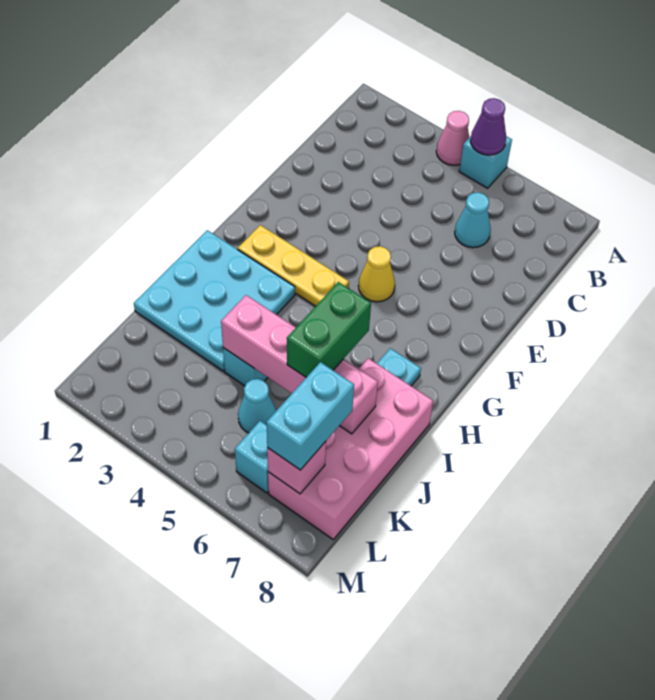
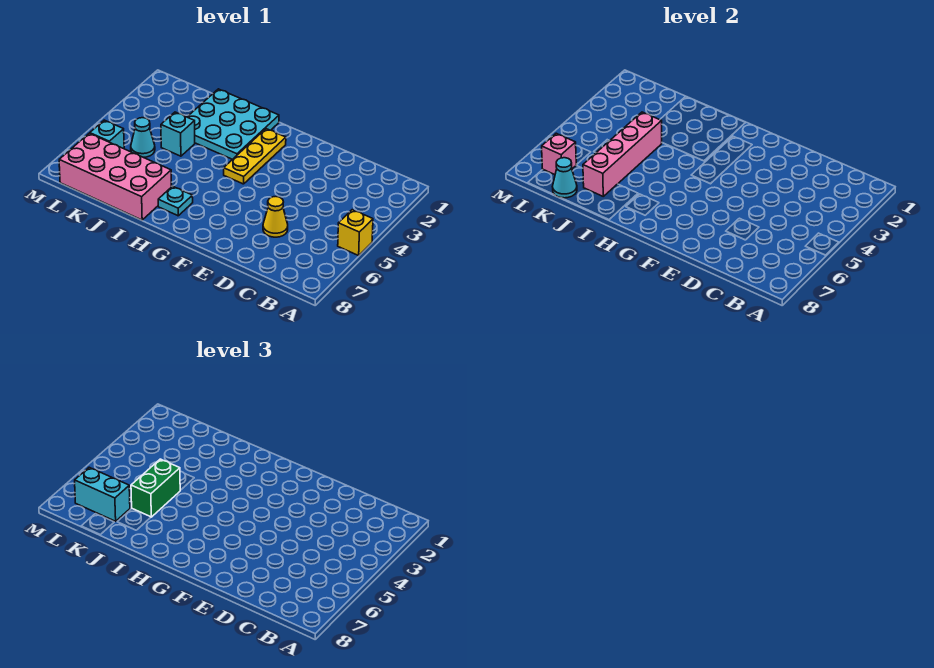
pink cone A4 level 1 -> none
cyan brick A5 level 1 -> yellow brick A5 level 1
purple cone A5 level 2 -> none
cyan cone C6 level 1 -> cyan cone K8 level 2
yellow cone F5 level 1 -> yellow cone D6 level 1
green brick I6:J6 level 3 -> green brick J5:J6 level 3

